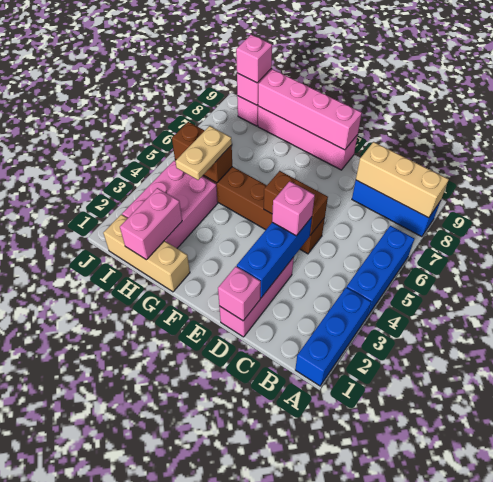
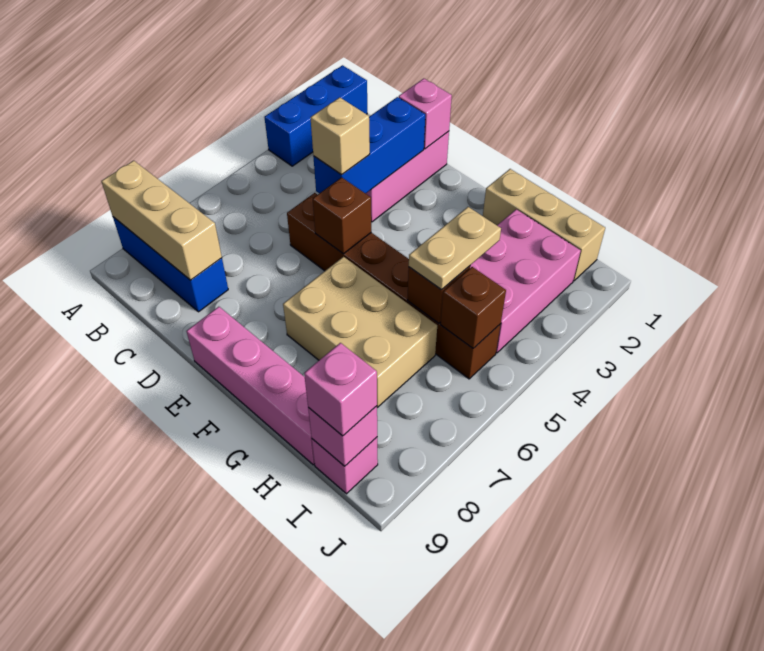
blue brick A4:A6 level 1 -> none
pink brick D4 level 3 -> tan brick D4 level 3
brown brick D5:E5 level 2 -> brown brick E5 level 2
pink brick E9:H9 level 2 -> none
none -> tan brick F6:H7 level 1
pink brick H1:H2 level 2 -> none

